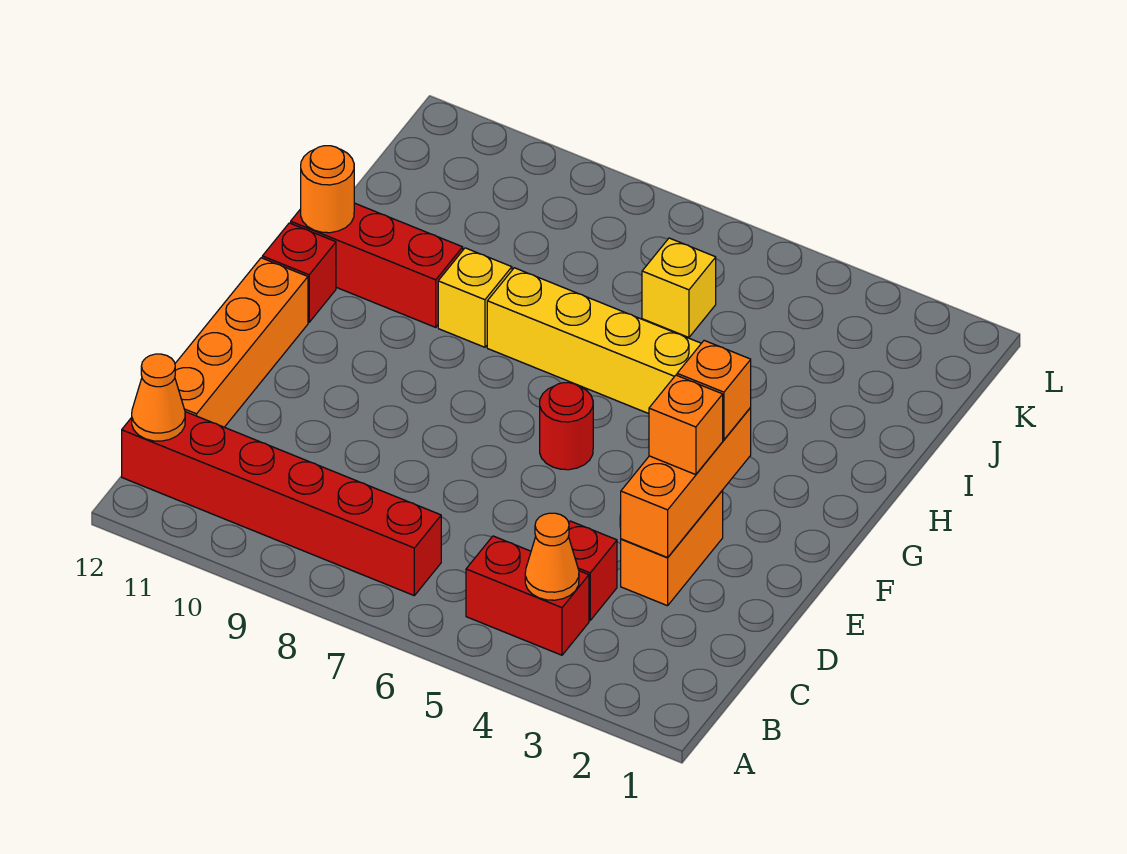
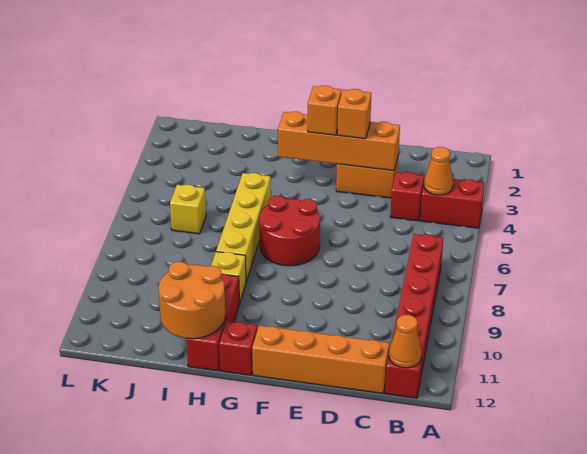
red brick B4:B5 level 1 -> red brick A4:B4 level 1
orange brick D3:F3 level 2 -> orange brick D3:G3 level 2
red round brick F6 level 1 -> red round brick F6:G7 level 1
orange round brick H12 level 2 -> orange round brick H11:I12 level 2

